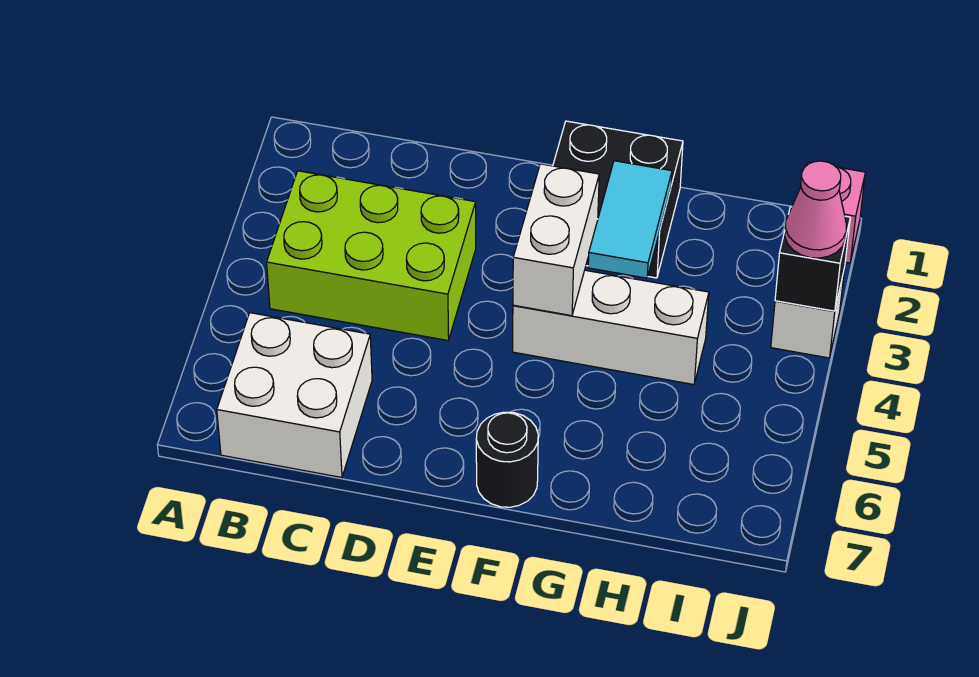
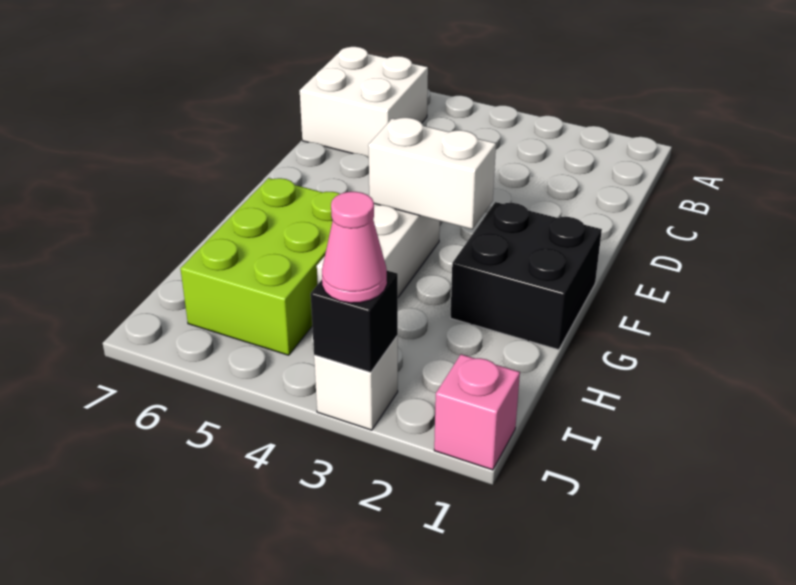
lime brick B3:D4 level 1 -> lime brick G5:I6 level 1
black round brick F7 level 1 -> none
cyan tile G2:G3 level 2 -> none

